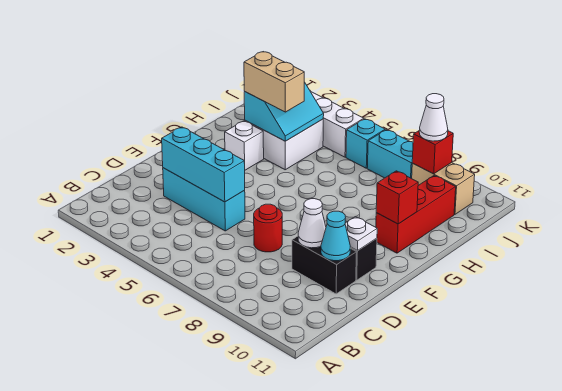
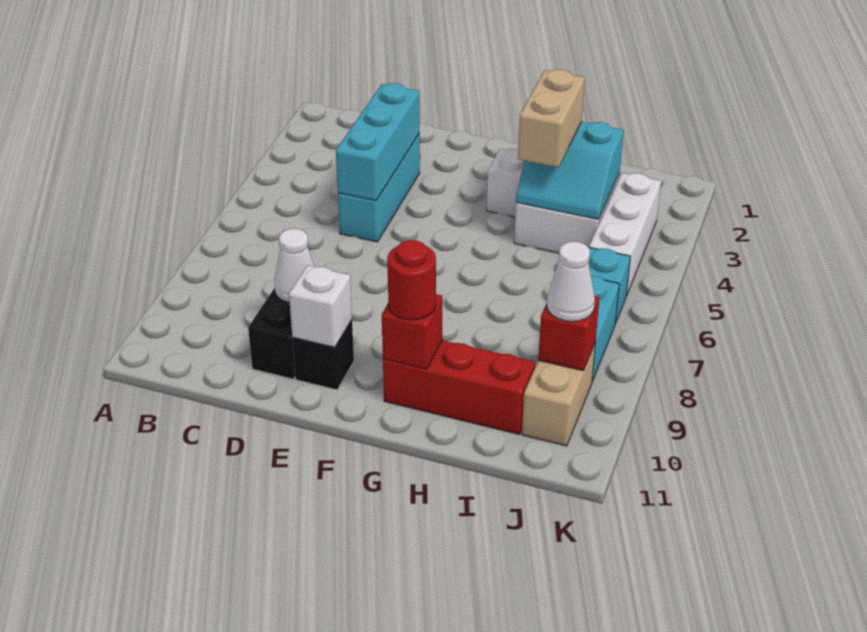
red round brick D7 level 1 -> red round brick G10 level 3
cyan cone D10 level 2 -> none
white plate E10 level 2 -> white brick E10 level 2

